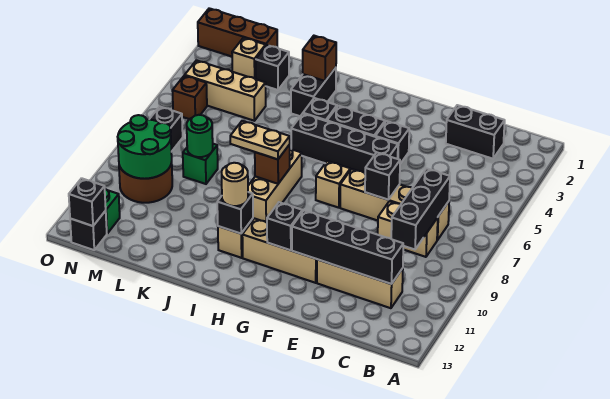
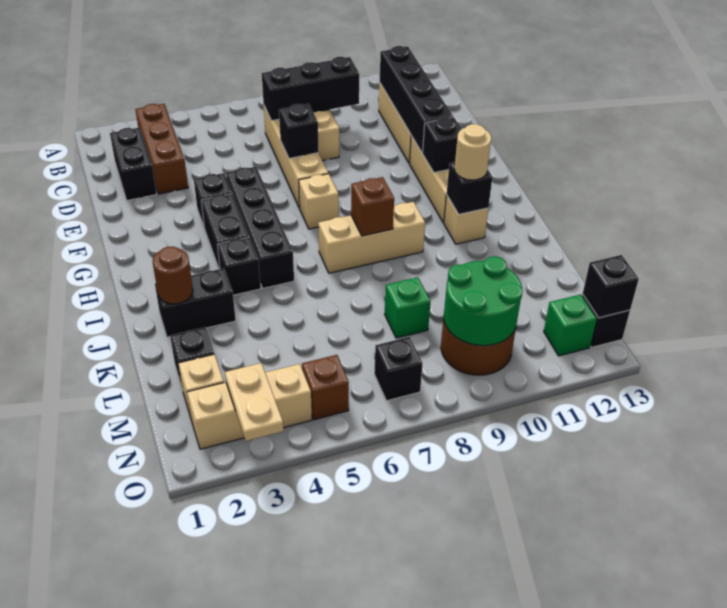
tan plate I8:J8 level 3 -> tan plate N3:O3 level 2
brown brick J2 level 2 -> brown round brick J2 level 2
tan brick L4:N4 level 1 -> tan brick N2:N4 level 1
green round brick L8 level 2 -> none
brown brick M1:O1 level 1 -> brown brick B3:D3 level 1

